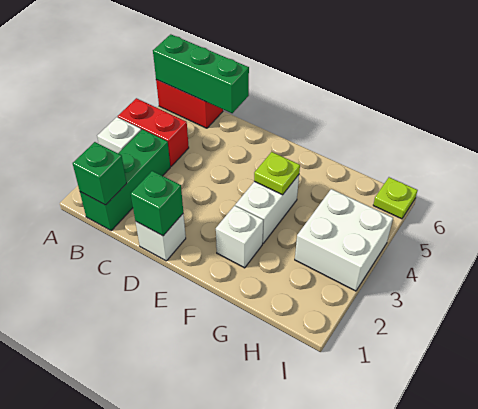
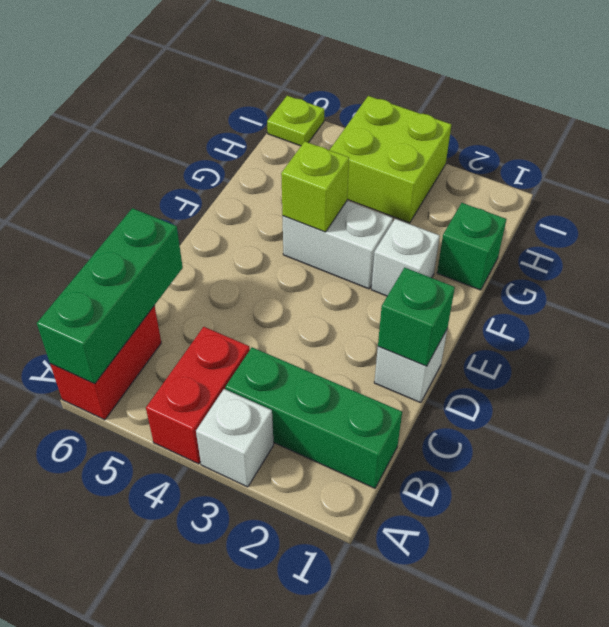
green brick B1 level 2 -> green brick G1 level 1
lime plate F4 level 2 -> lime brick F4 level 2
white brick H3:I4 level 1 -> lime brick H3:I4 level 1

